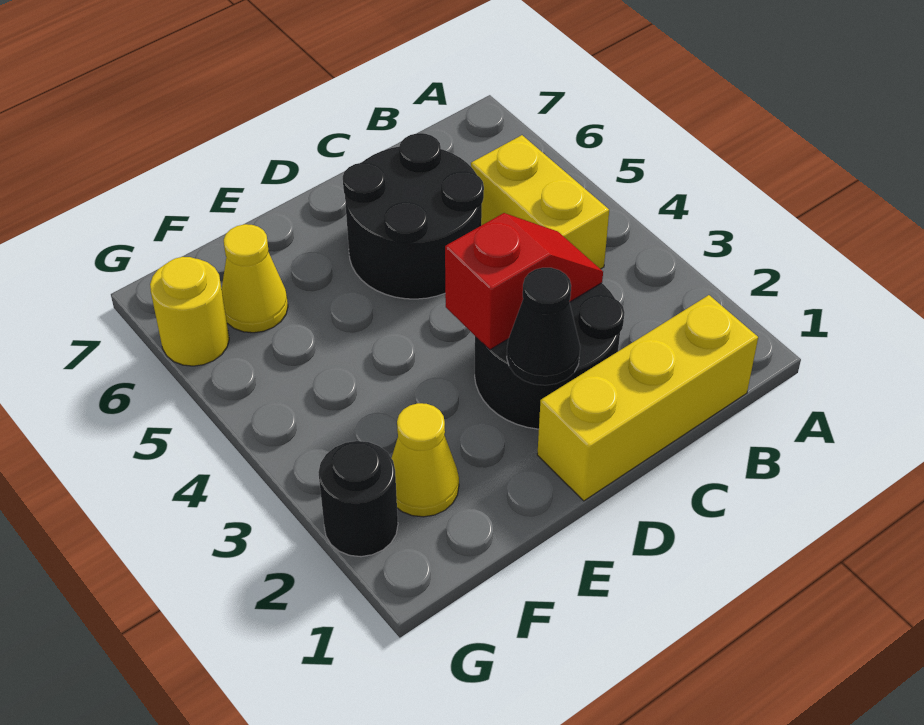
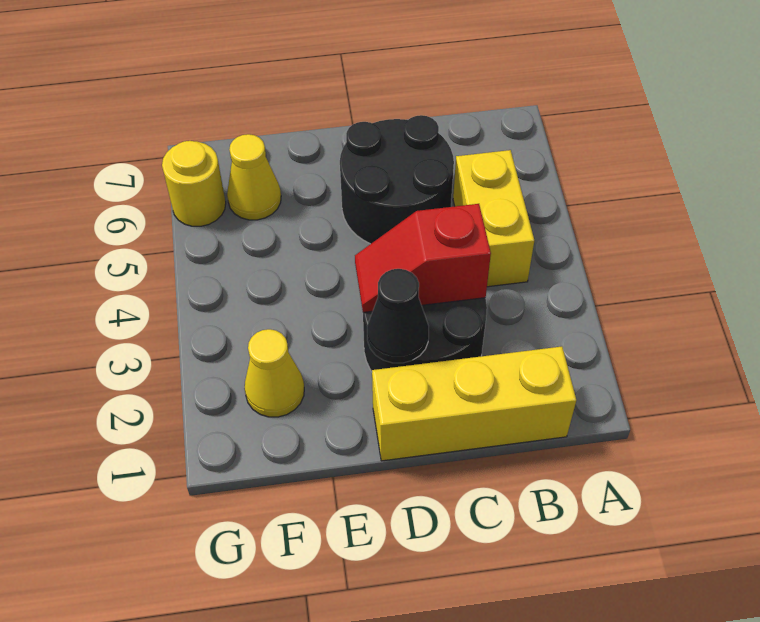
red slope C3:D3 level 2 top D -> red slope C3:D3 level 2 top C
black round brick G2 level 1 -> none

